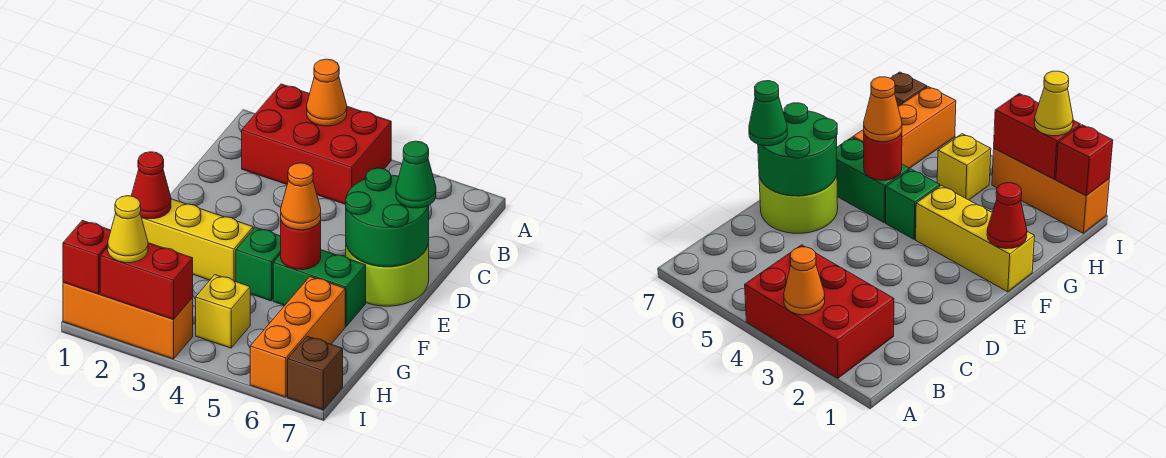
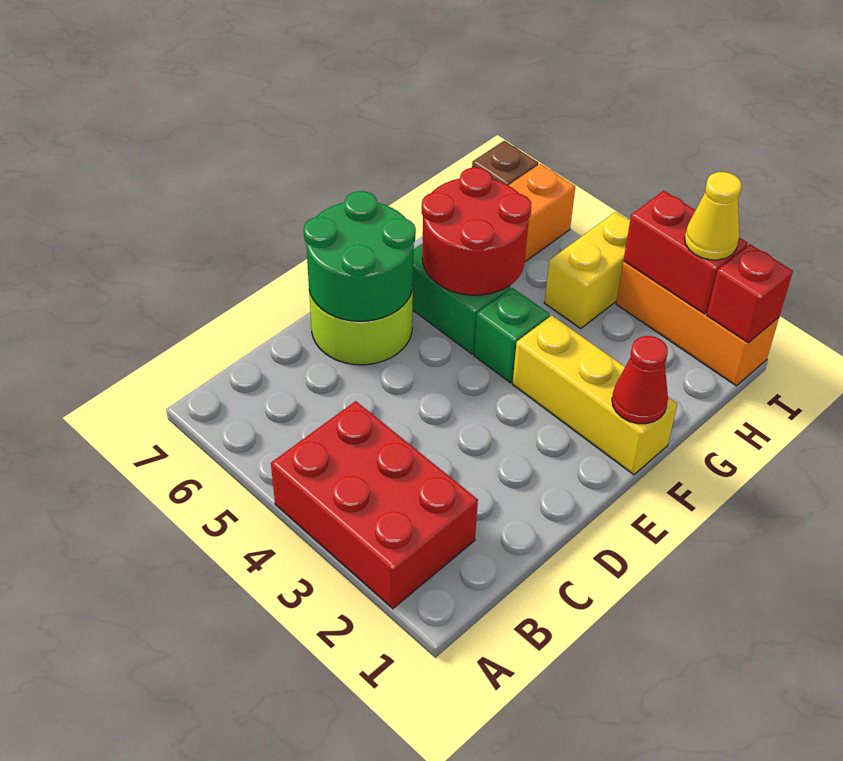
orange cone A3 level 2 -> none
green cone D7 level 3 -> none
red round brick F5 level 2 -> red round brick F5:G6 level 2
orange cone F5 level 3 -> none
yellow brick H4 level 1 -> yellow brick H4:I4 level 1

